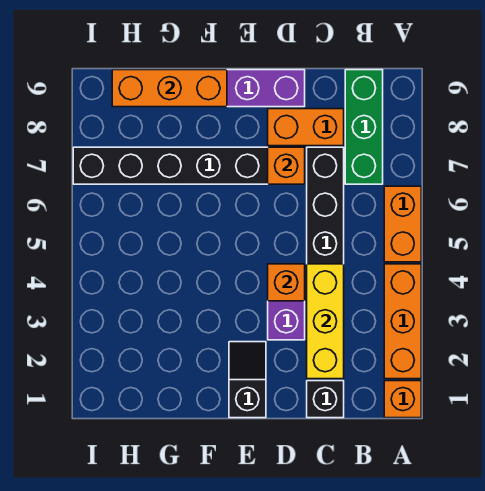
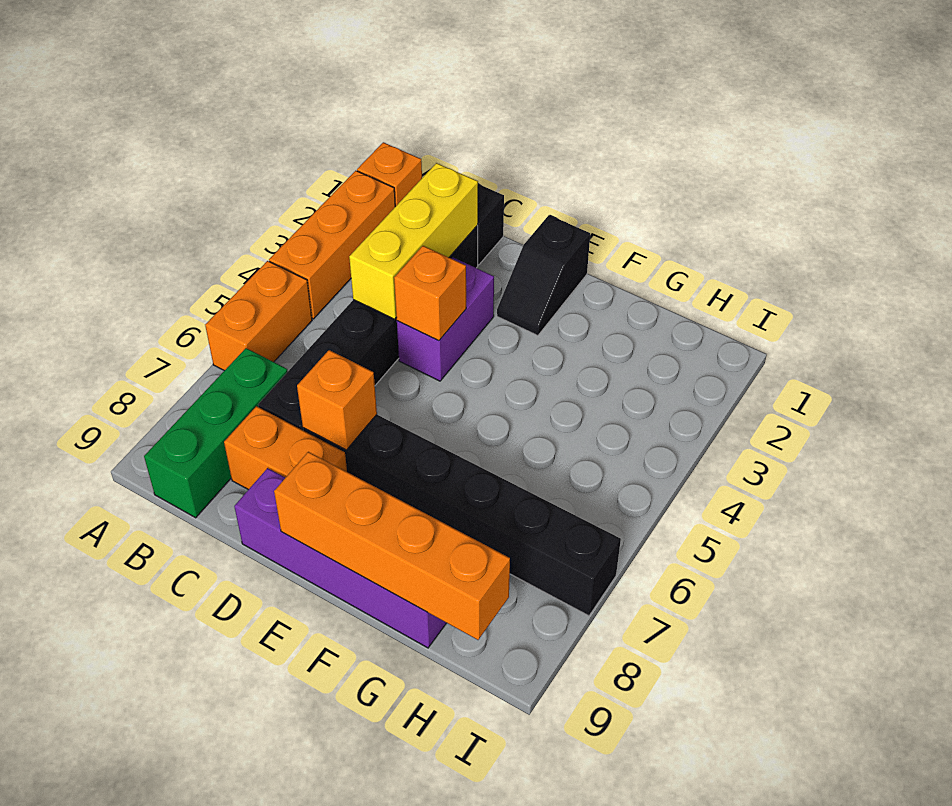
orange brick F9:H9 level 2 -> orange brick E9:H9 level 2

